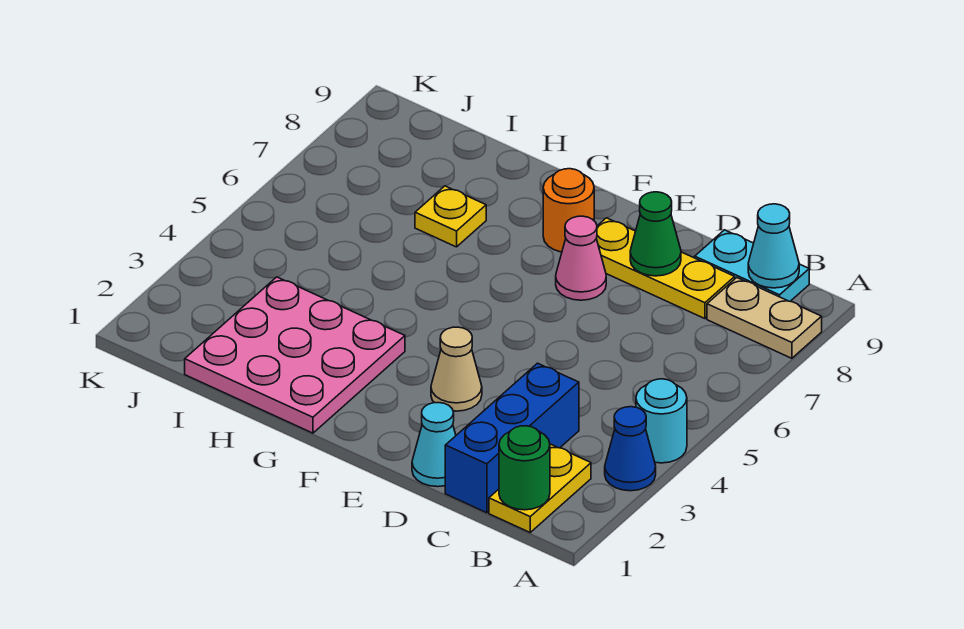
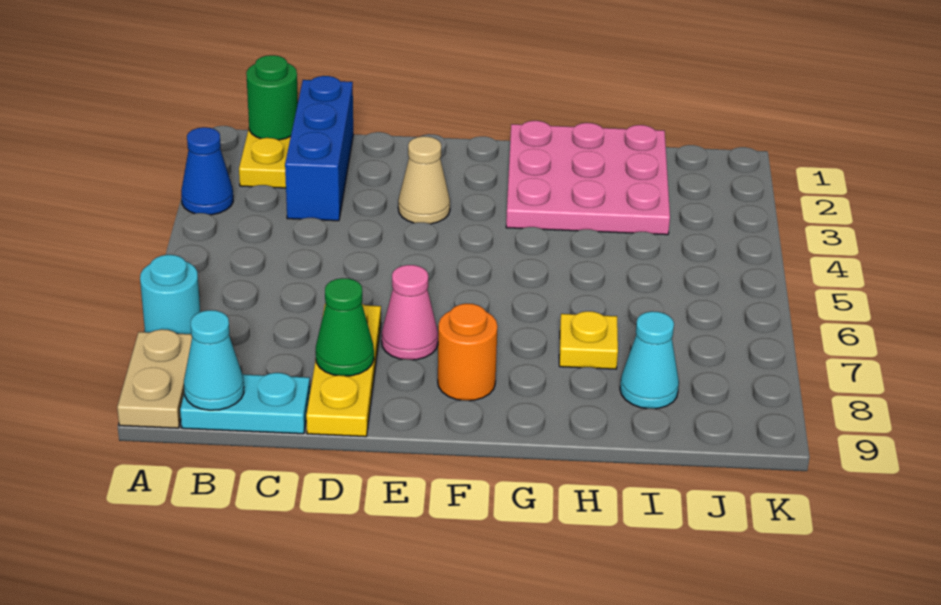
cyan round brick A4 level 1 -> cyan round brick A7 level 1
tan plate A8:B8 level 1 -> tan plate A8:A9 level 1
yellow plate C8:E8 level 1 -> yellow plate D7:D9 level 1
cyan cone D1 level 1 -> cyan cone I8 level 1

